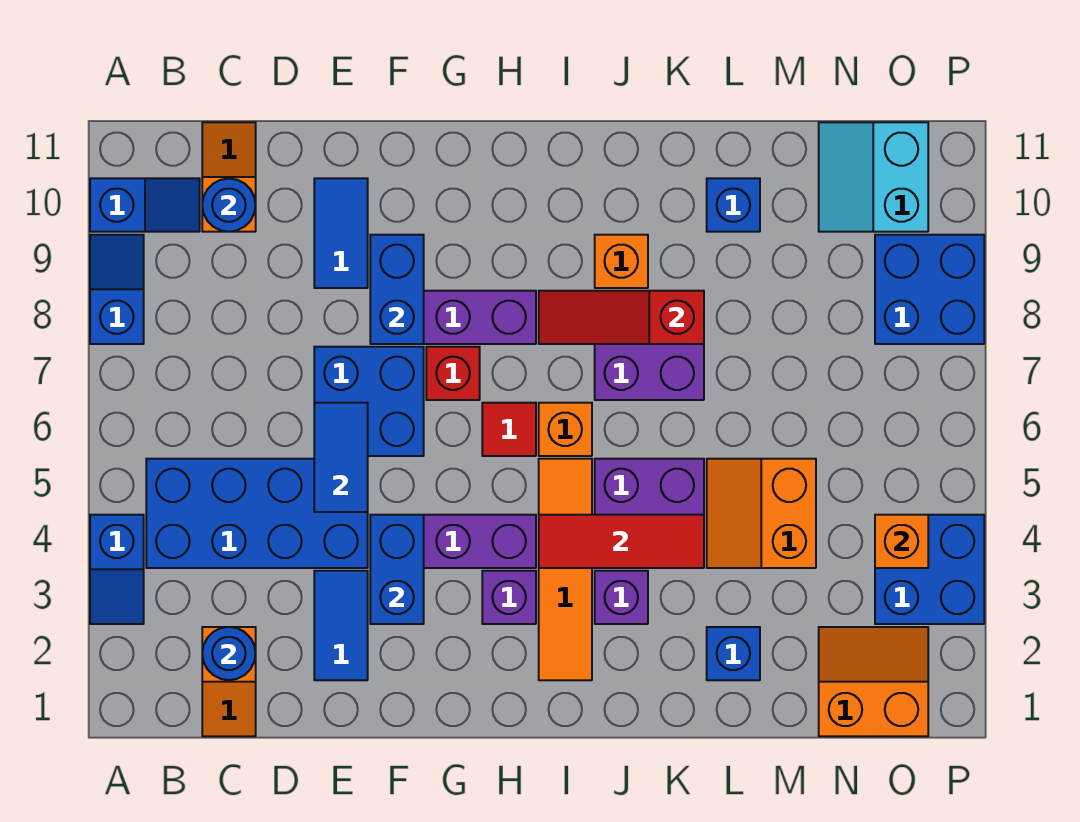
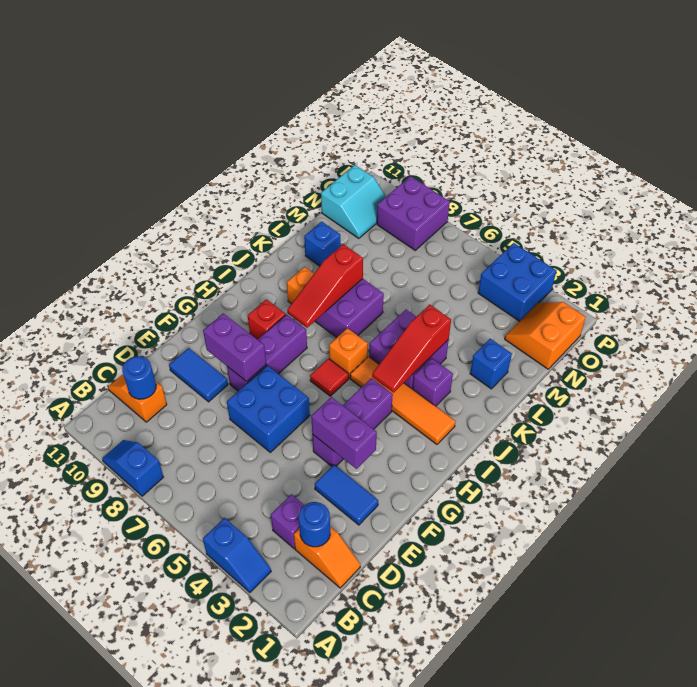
blue slope A10:B10 level 1 top A -> none
blue brick B4:E5 level 1 -> none
blue tile E5:E6 level 2 -> none
blue brick F3:F4 level 2 -> purple brick F3:F4 level 2
blue brick F8:F9 level 2 -> purple brick F8:F9 level 2
red brick G7 level 1 -> red brick H9 level 1
purple brick H3 level 1 -> purple brick C3 level 1
red tile I4:K4 level 2 -> red slope I4:K4 level 2 top K
orange slope L4:M5 level 1 top M -> none
cyan slope N10:O11 level 1 top O -> cyan slope N10:O11 level 1 top 11
orange brick O4 level 2 -> none
blue brick O8:P9 level 1 -> purple brick O8:P9 level 1

